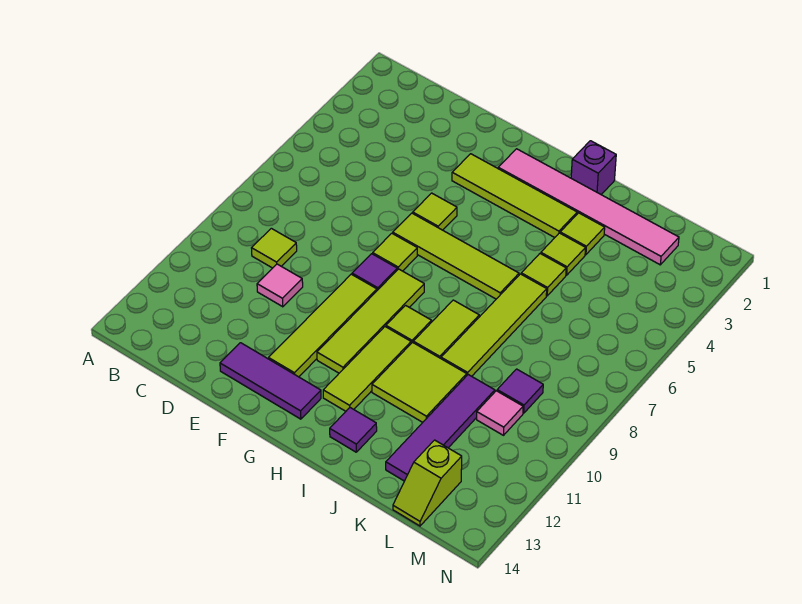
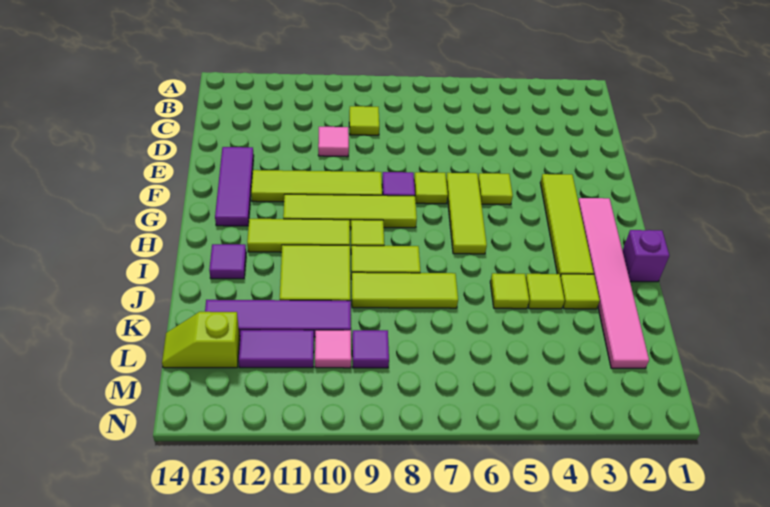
lime tile F6:I6 level 1 -> lime tile F6:H6 level 1
lime tile J6:J9 level 1 -> lime tile J7:J9 level 1
none -> purple tile L11:L12 level 1

